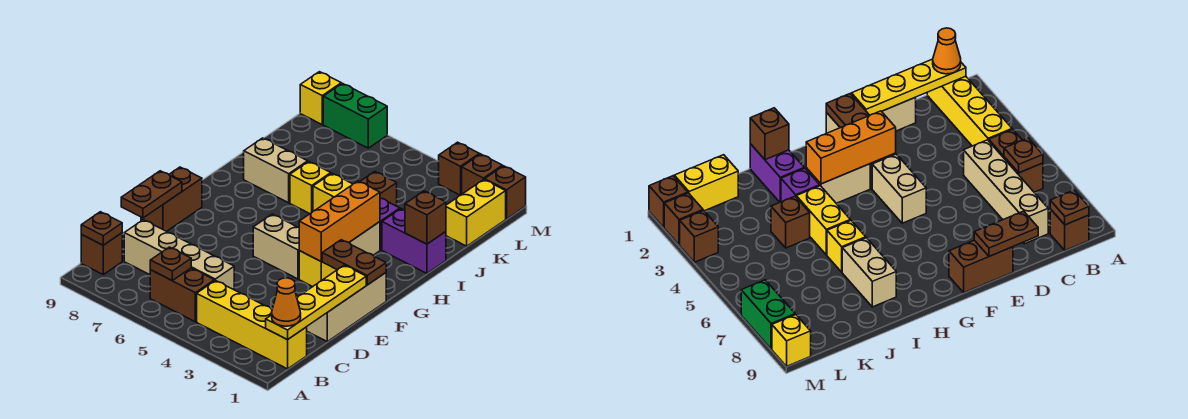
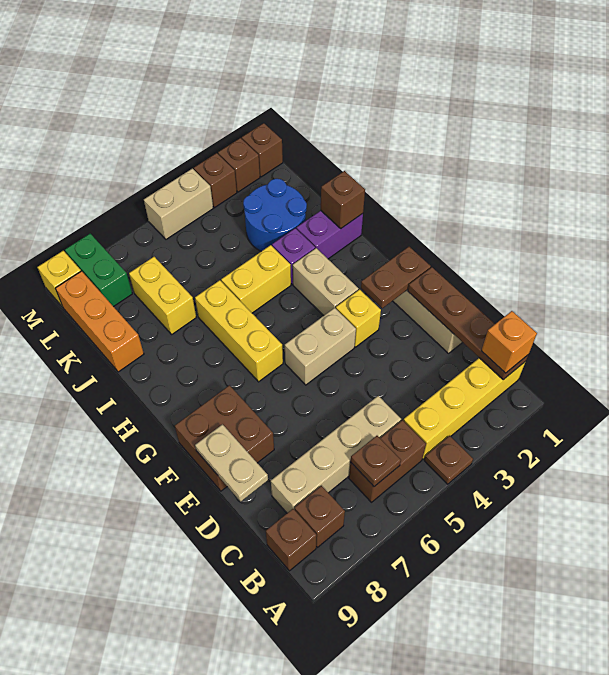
yellow plate B1:E1 level 2 -> brown plate B1:E1 level 2
orange cone B1 level 3 -> orange brick B1 level 3
brown plate B9 level 2 -> brown plate A4 level 1
brown plate D9:E9 level 2 -> tan plate D9:E9 level 2
brown brick E9:F9 level 1 -> brown brick E8:F9 level 1
orange brick F3:H3 level 2 -> orange brick J9:L9 level 1
yellow brick I6 level 1 -> yellow brick G6:I6 level 1
tan brick I7:I8 level 1 -> tan brick M4:M5 level 1
none -> blue round brick J2:K3 level 1
brown brick J4 level 1 -> brown brick B8 level 1
yellow brick K1:L1 level 1 -> yellow brick J7:K7 level 1
green brick M7:M8 level 1 -> green brick L8:M8 level 1

